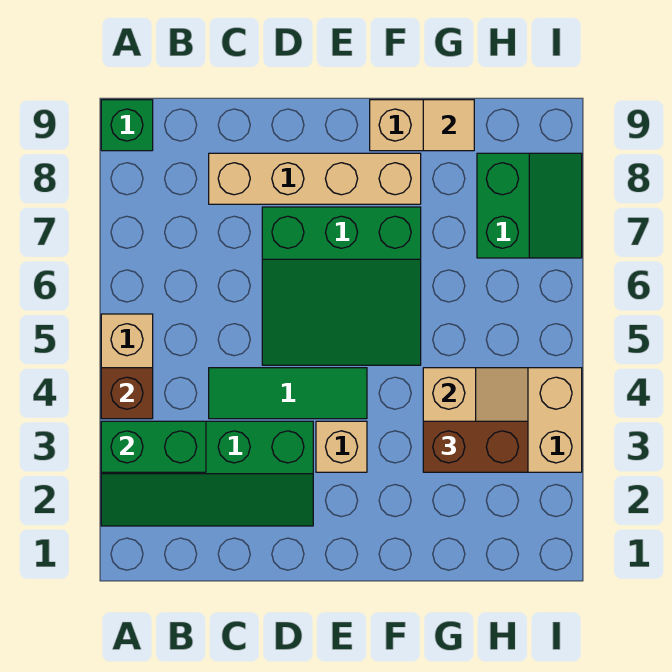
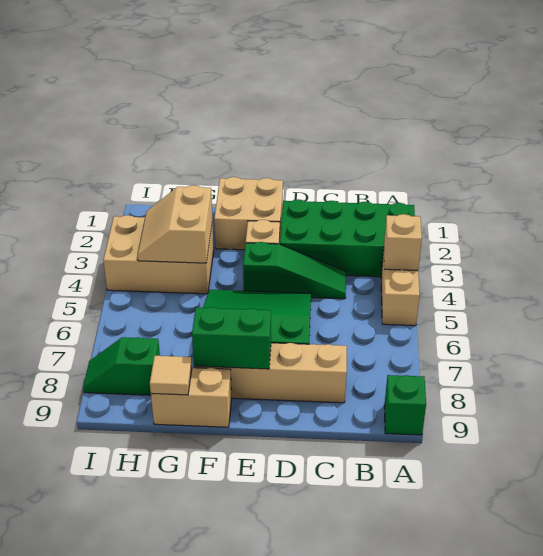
green slope A2:D3 level 1 top 3 -> green brick A2:D3 level 1
green brick A3:B3 level 2 -> green brick E8:F8 level 2
brown brick A4 level 2 -> tan brick A4 level 2
green tile C4:E4 level 1 -> green slope C4:E4 level 1 top E
none -> tan brick E1:F2 level 1
brown brick G3:H3 level 3 -> none
green slope H7:I8 level 1 top H -> green slope H8:I8 level 1 top H

